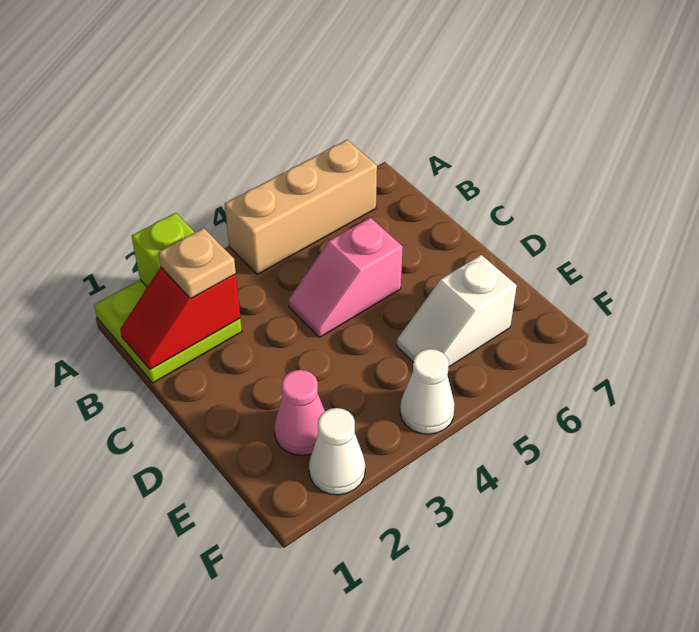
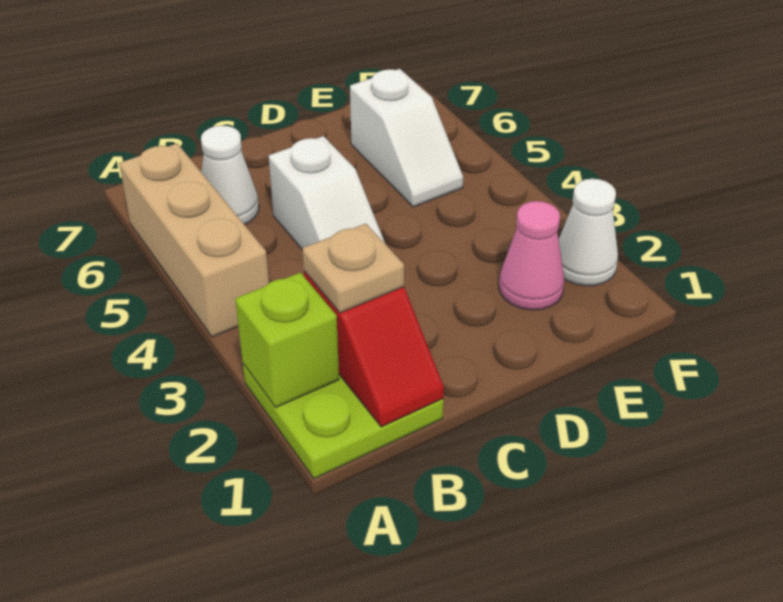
pink slope C4:C5 level 1 top 5 -> white slope C4:C5 level 1 top 5
white cone F4 level 1 -> white cone B6 level 1

